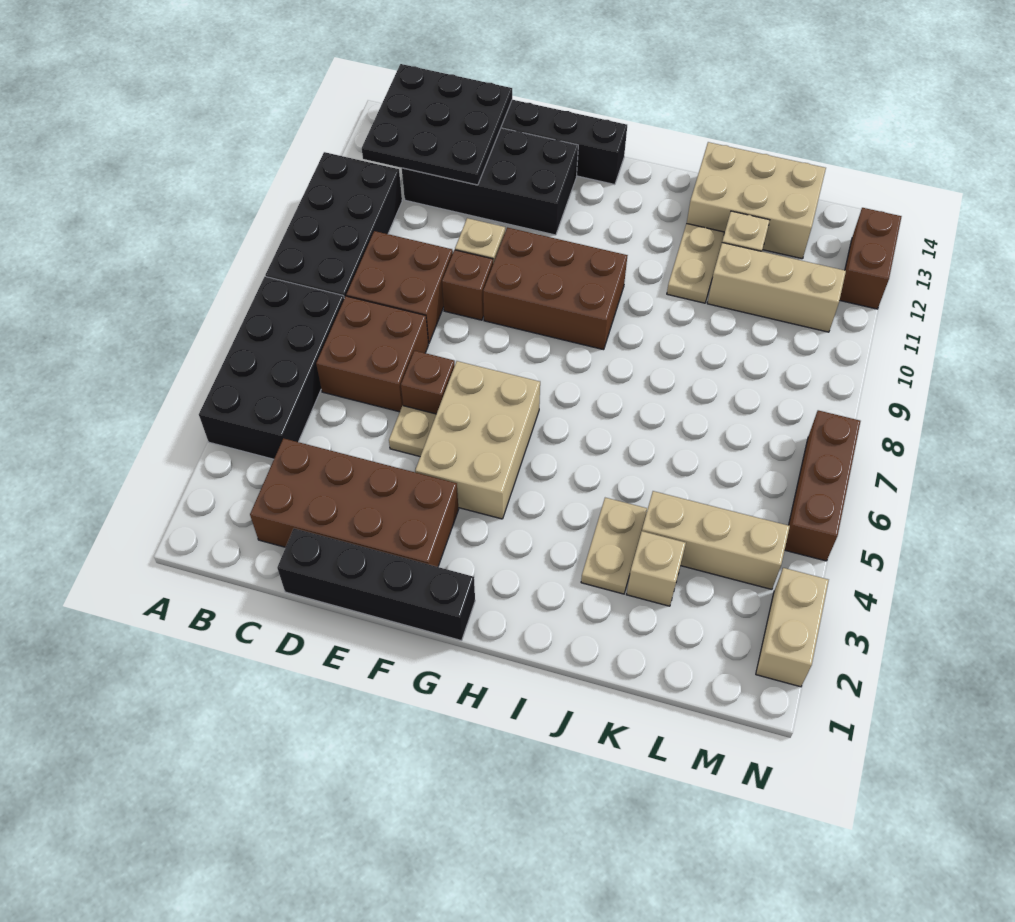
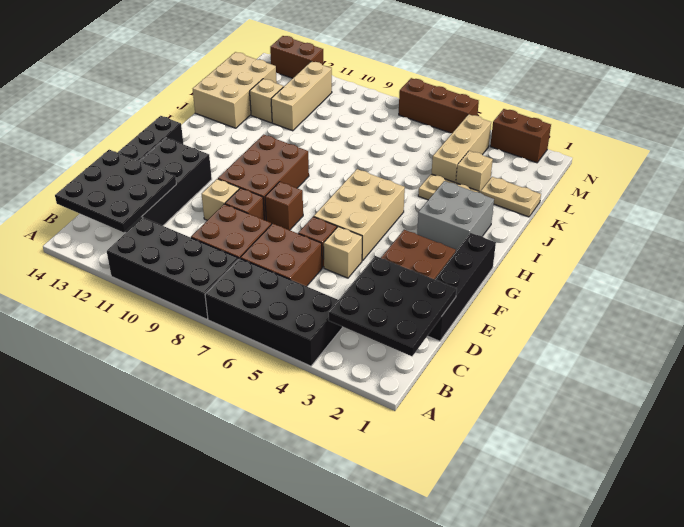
none -> black plate B1:D3 level 2
tan plate E5 level 1 -> tan brick E5 level 1
tan brick F4:G6 level 1 -> tan brick F5:H6 level 1
none -> brown brick F8 level 1
none -> grey brick H2:I3 level 1
tan plate J11:J12 level 1 -> tan plate K1:K2 level 1
tan brick N2:N3 level 1 -> brown brick N2:N3 level 1

